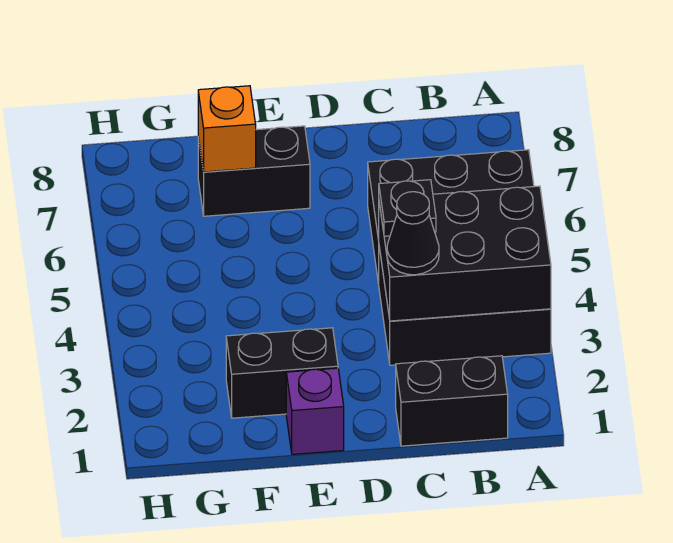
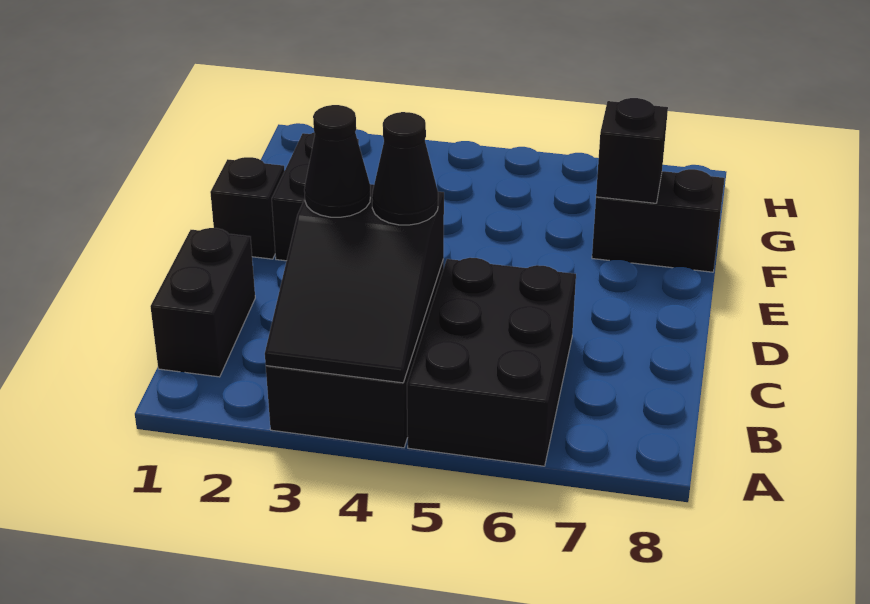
black brick A3:C4 level 2 -> black slope A3:C4 level 2 top C
black plate C4 level 3 -> black cone C4 level 3
purple brick E1 level 1 -> black brick E1 level 1
black brick E7:F7 level 1 -> black brick F7:F8 level 1
orange brick F7 level 2 -> black brick F7 level 2

